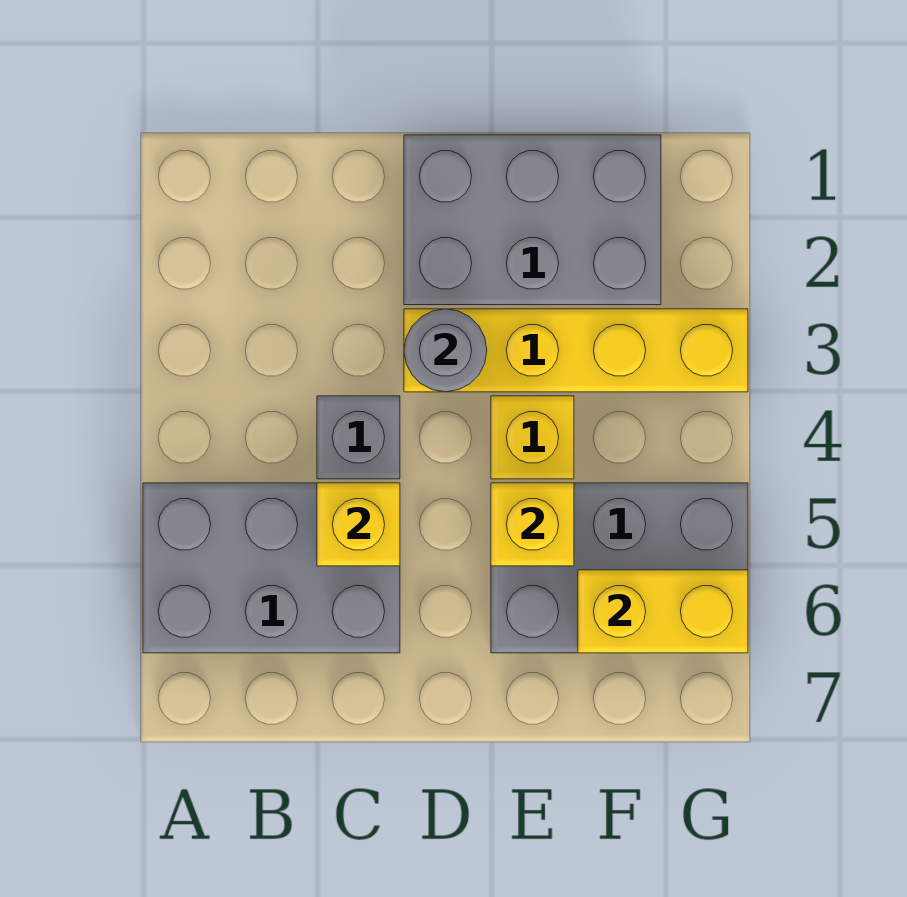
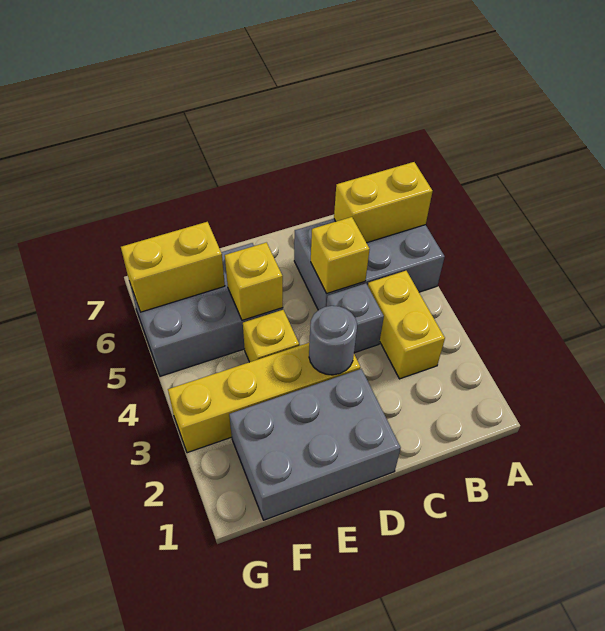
none -> yellow brick A6:B6 level 2
none -> yellow brick B3:B4 level 1

